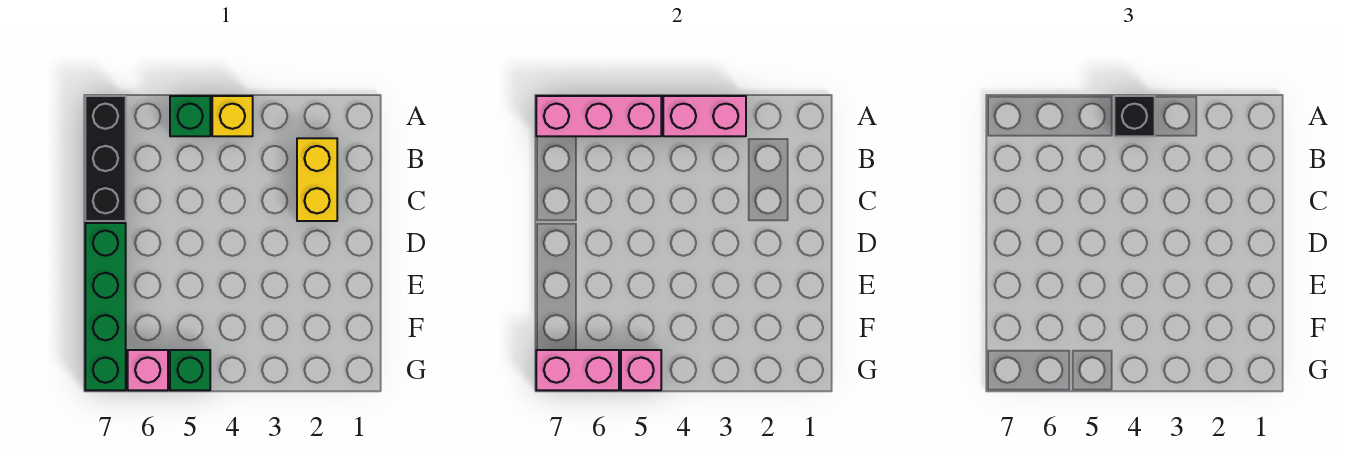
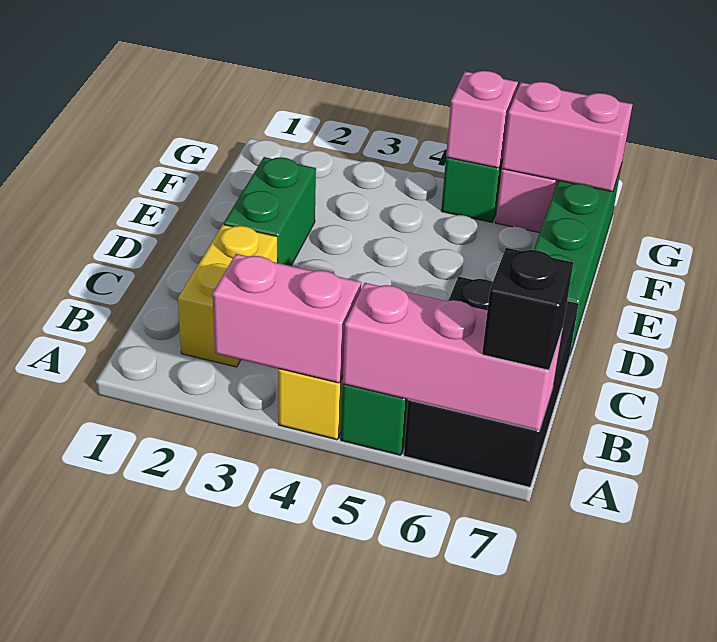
black brick A4 level 3 -> black brick A7 level 3
black brick A7:C7 level 1 -> black brick A6:C7 level 1
none -> green brick D2:E2 level 1

